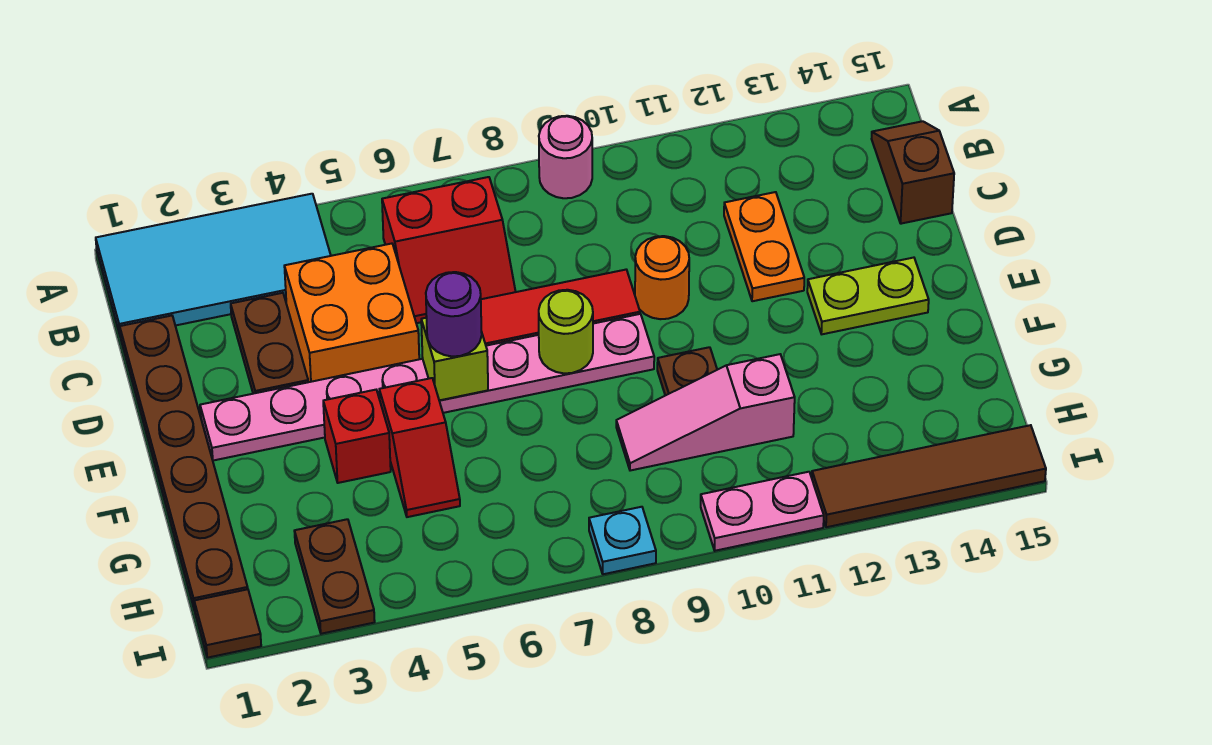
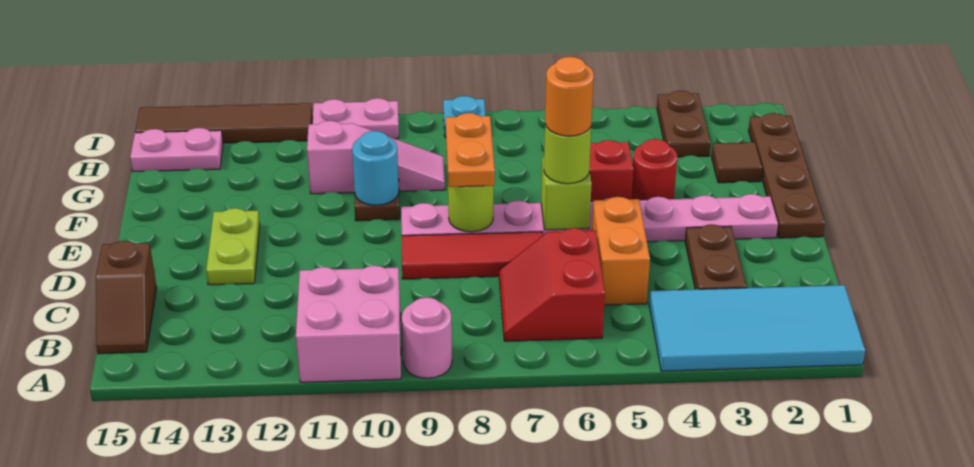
none -> pink brick A10:B11 level 1
red slope B6:C7 level 1 top B -> red slope B6:C7 level 1 top 6
brown plate C1:H1 level 1 -> brown plate E1:H1 level 1
orange brick C4:D5 level 1 -> orange brick C5:D5 level 1
orange plate C12:D12 level 1 -> orange plate E8:F8 level 3
orange round brick D10 level 1 -> orange round brick E6 level 4
purple round brick E6 level 3 -> lime round brick E6 level 3
lime plate E13:E14 level 1 -> lime plate D13:E13 level 1
red brick F4 level 1 -> red round brick F4 level 1
none -> cyan round brick F10 level 2
none -> pink plate H14:H15 level 1
brown tile I1 level 1 -> brown tile G2 level 1

